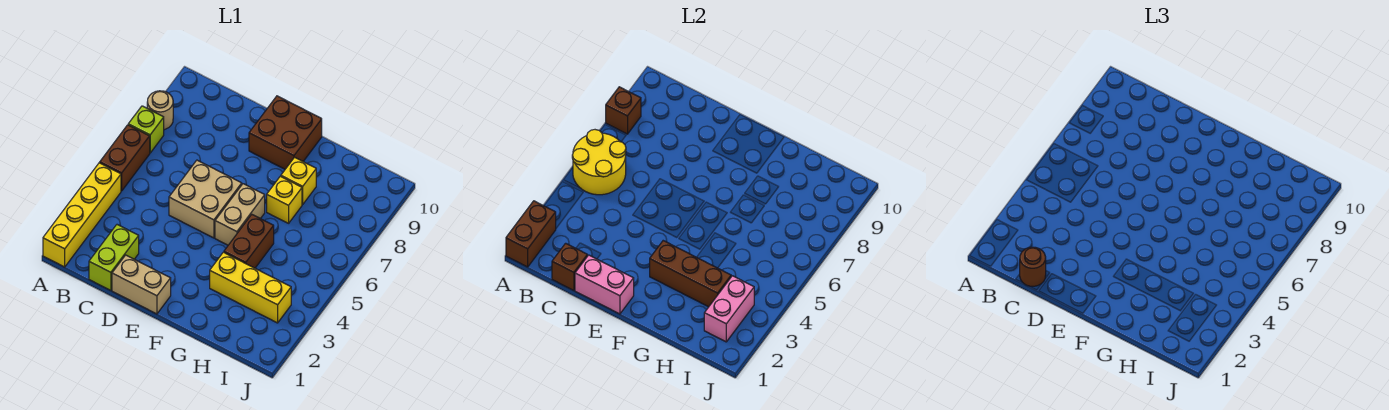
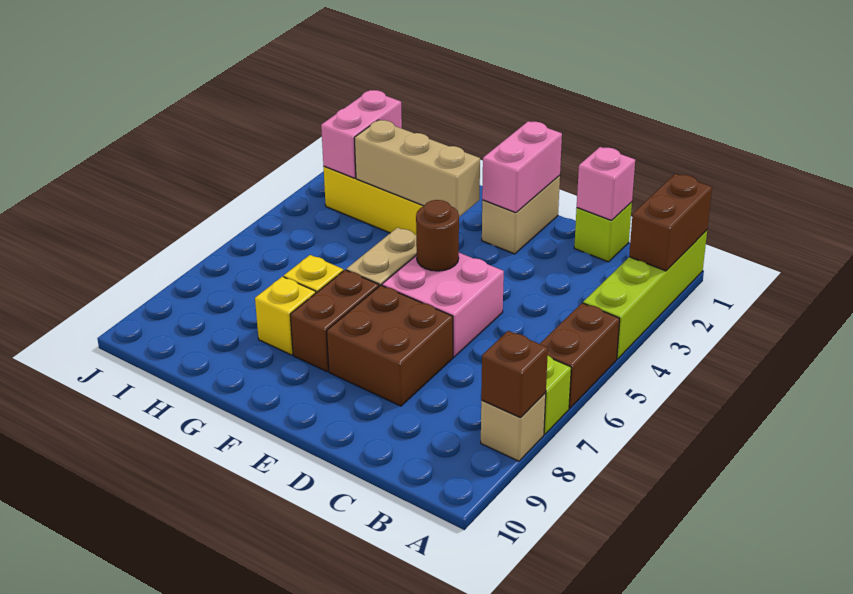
yellow brick A1:A4 level 1 -> lime brick A1:A4 level 1
yellow round brick A5:B6 level 2 -> none
tan round brick A8 level 1 -> tan brick A8 level 1
lime brick C1:C2 level 1 -> lime brick C1 level 1
brown brick C1 level 2 -> pink brick C1 level 2
brown round brick C1 level 3 -> brown round brick E5 level 2
tan brick D1:E1 level 1 -> tan brick E1:E2 level 1
pink brick D1:E1 level 2 -> pink brick E1:E2 level 2
tan brick D5:E6 level 1 -> pink brick D5:E6 level 1
brown brick E9:F10 level 1 -> brown brick D7:E8 level 1
brown brick F3:H3 level 2 -> tan brick F3:H3 level 2
brown brick G4:G5 level 1 -> brown brick F7:F8 level 1

